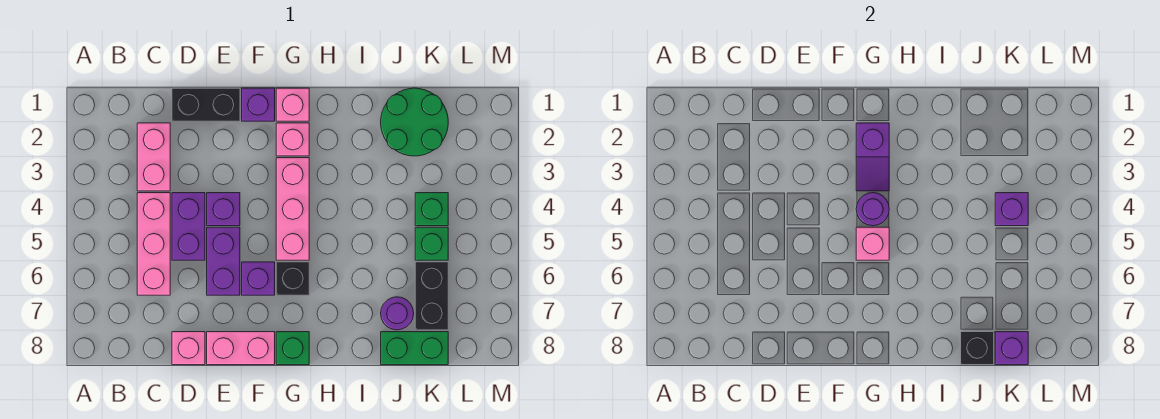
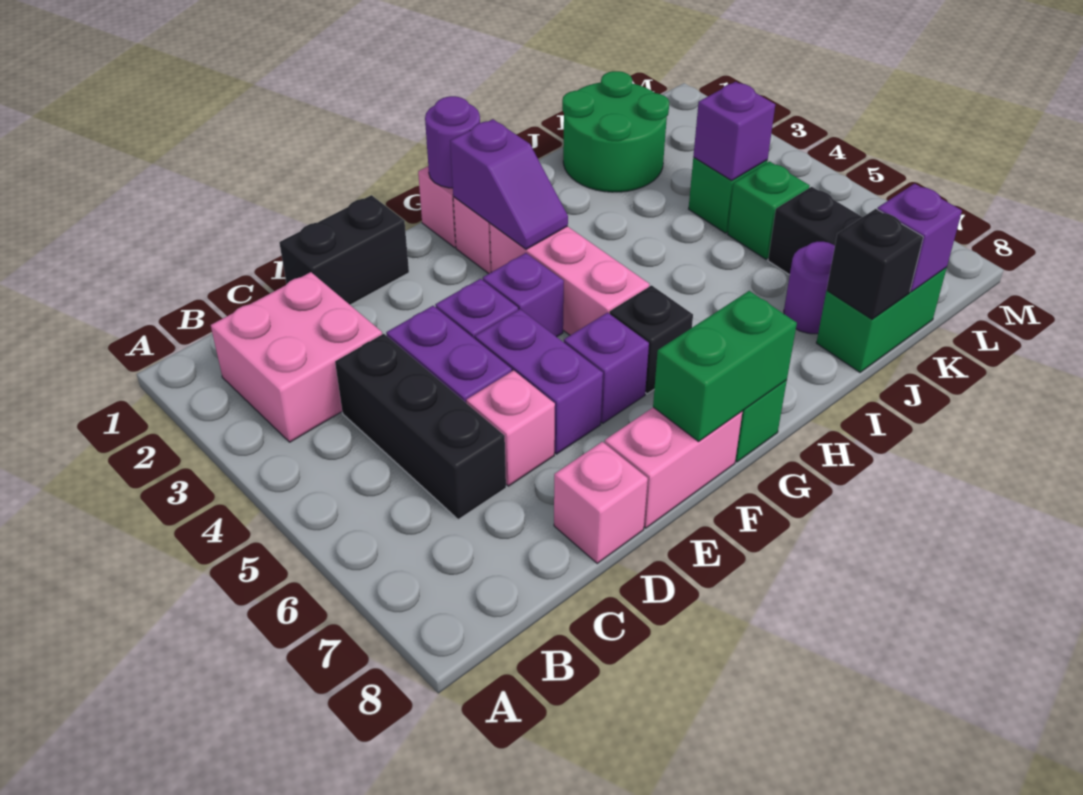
pink brick C2:C3 level 1 -> pink brick B2:C3 level 1
pink brick C4:C6 level 1 -> black brick C4:C6 level 1
purple brick F1 level 1 -> purple brick F4 level 1
none -> green brick F8:G8 level 2
purple round brick G4 level 2 -> purple round brick G1 level 2
pink brick G5 level 2 -> pink brick D6 level 1

